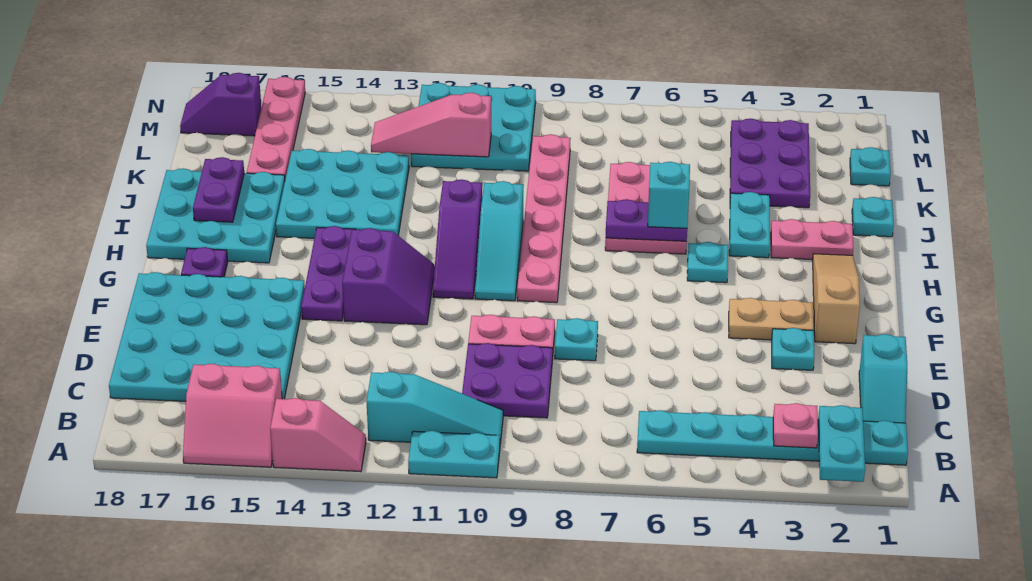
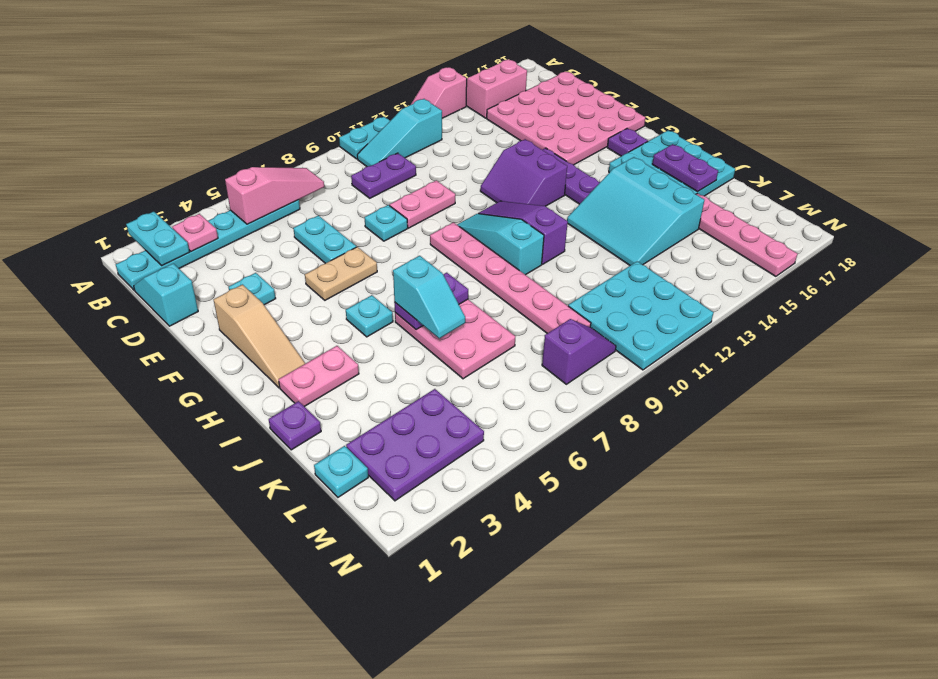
purple plate C9:D10 level 1 -> purple plate C9:C10 level 1
cyan plate C15:F18 level 1 -> pink plate C15:F18 level 1
tan plate F3:F4 level 1 -> tan plate F5:F6 level 1
cyan plate I4:J4 level 1 -> cyan plate D6:E6 level 1
cyan plate I13:K15 level 1 -> cyan slope I13:K15 level 1 top 15
cyan plate J1 level 1 -> purple plate J1 level 1
purple plate K3:M4 level 1 -> purple plate L2:M4 level 1
pink slope L11:L13 level 2 top 11 -> pink slope B5:B7 level 2 top 5
purple slope M17:M18 level 1 top 17 -> purple slope M8:M9 level 1 top 8

